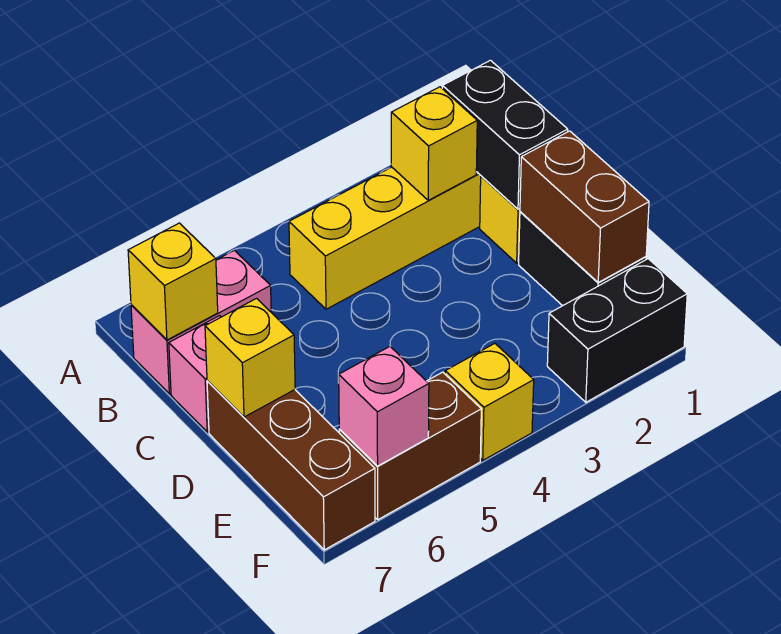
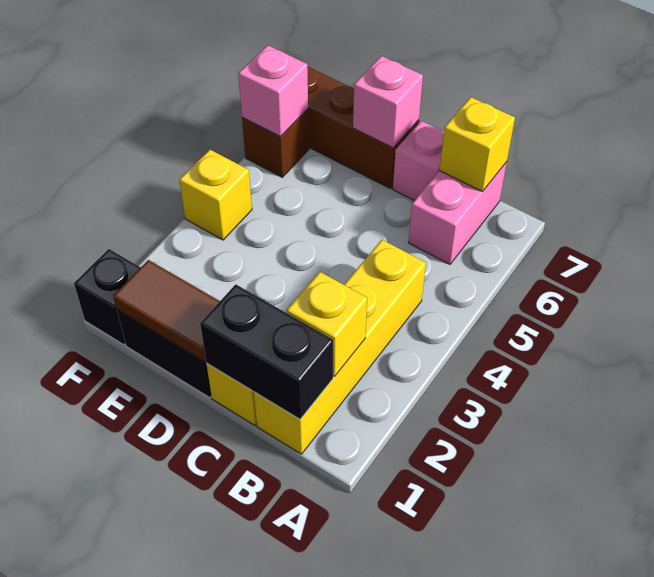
brown brick D1:E1 level 2 -> brown tile D1:E1 level 2
yellow brick D7 level 2 -> pink brick D7 level 2
black brick F1:F2 level 1 -> black brick F1 level 1
brown brick F5:F6 level 1 -> brown brick F6 level 1

